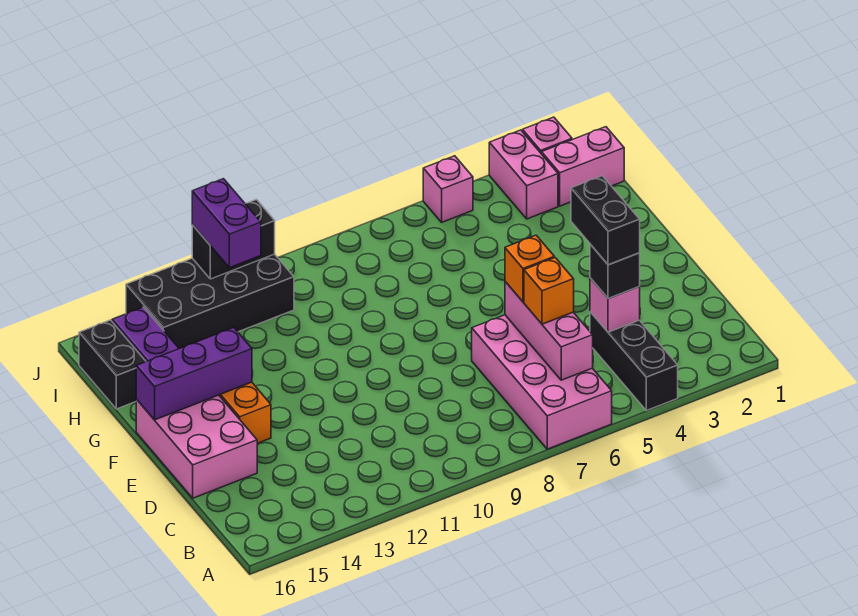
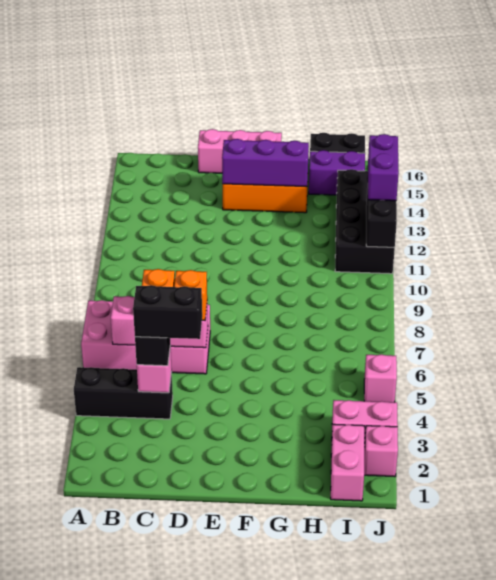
pink brick D15:F16 level 1 -> pink brick D16:F16 level 1
purple brick F14:F16 level 2 -> purple brick E14:G14 level 2
purple brick I12:J12 level 3 -> purple brick J12:J13 level 3

